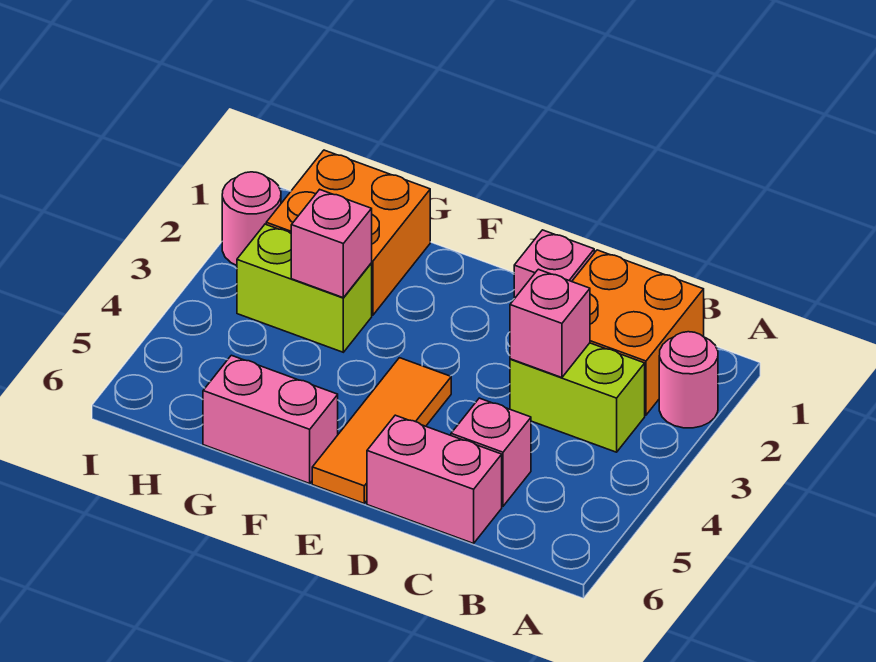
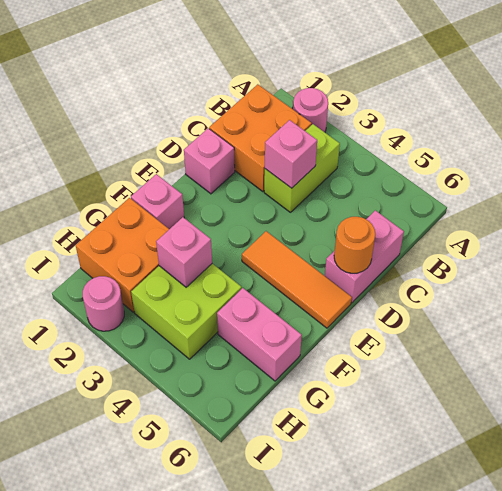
pink brick C5 level 1 -> pink brick F1 level 1
none -> orange round brick D6 level 2
pink brick F6:G6 level 1 -> pink brick G5:G6 level 1
lime brick G3:H3 level 1 -> lime brick G3:H4 level 1

